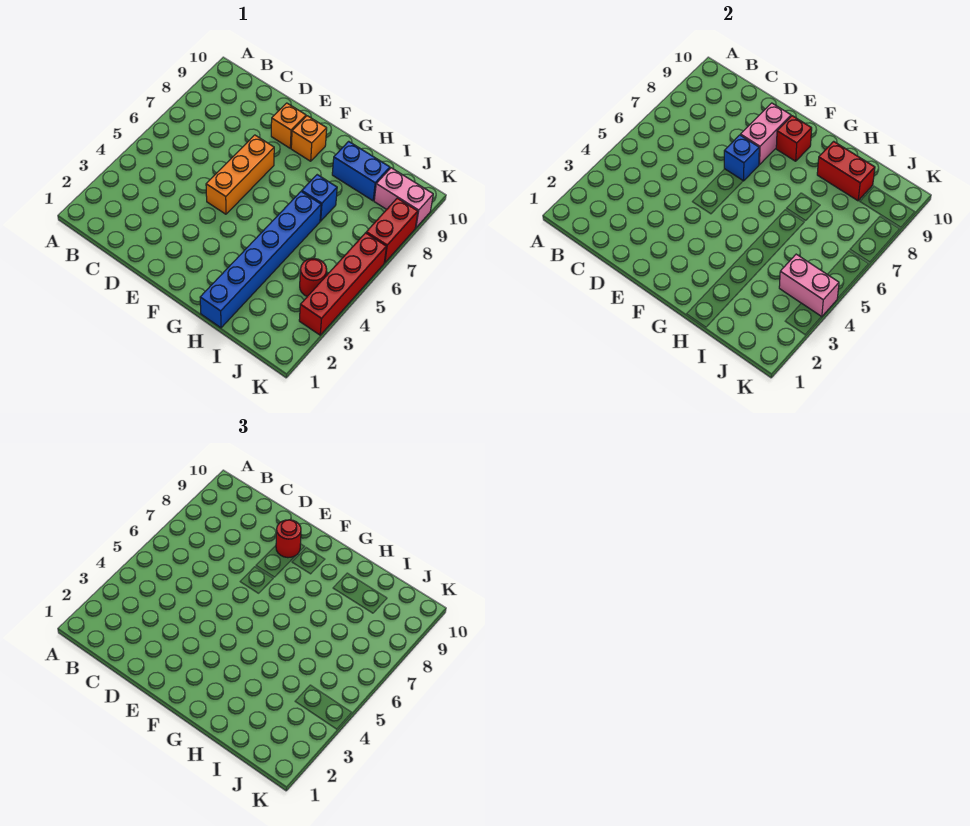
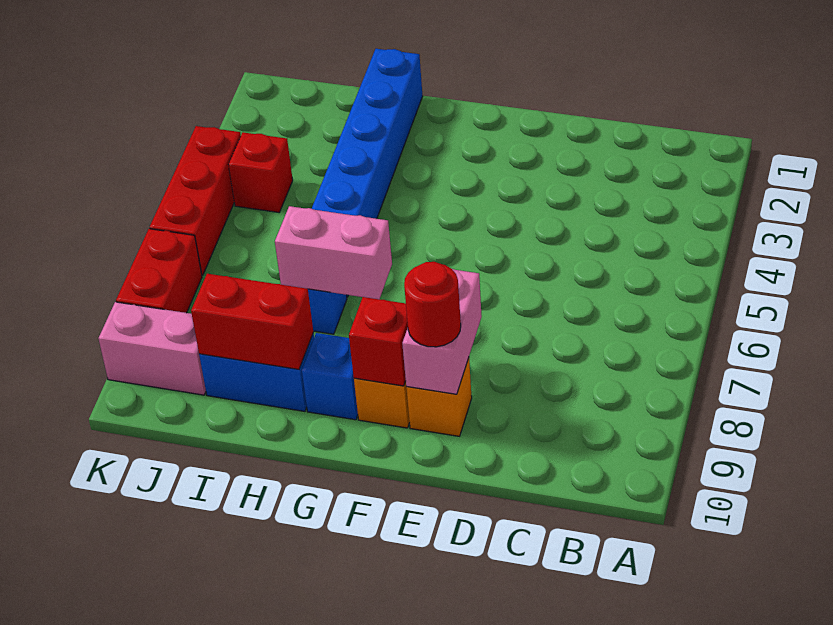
orange brick E5:E7 level 1 -> none
blue brick E7 level 2 -> blue brick G9 level 1
red round brick J4 level 1 -> red brick J4 level 1
pink brick J4:K4 level 2 -> pink brick G7:H7 level 2
red brick K3:K6 level 1 -> red brick K4:K6 level 1

